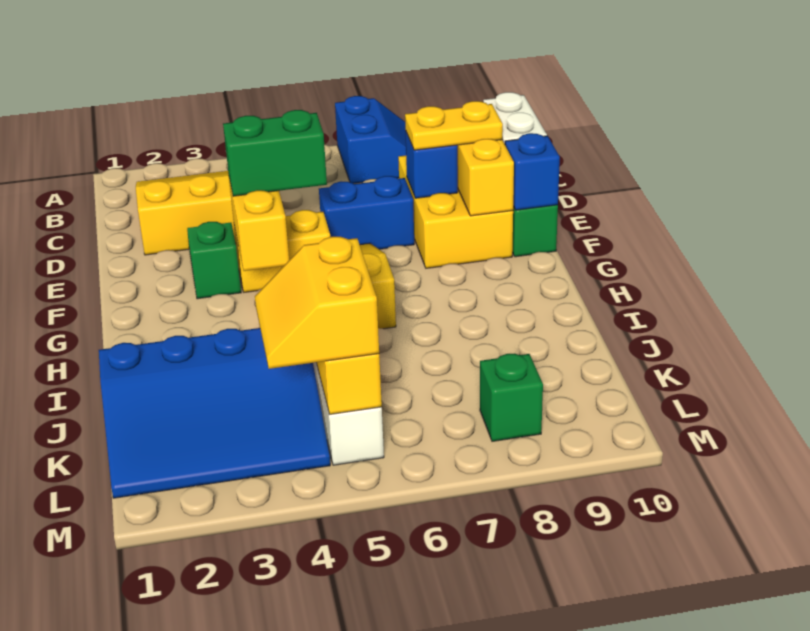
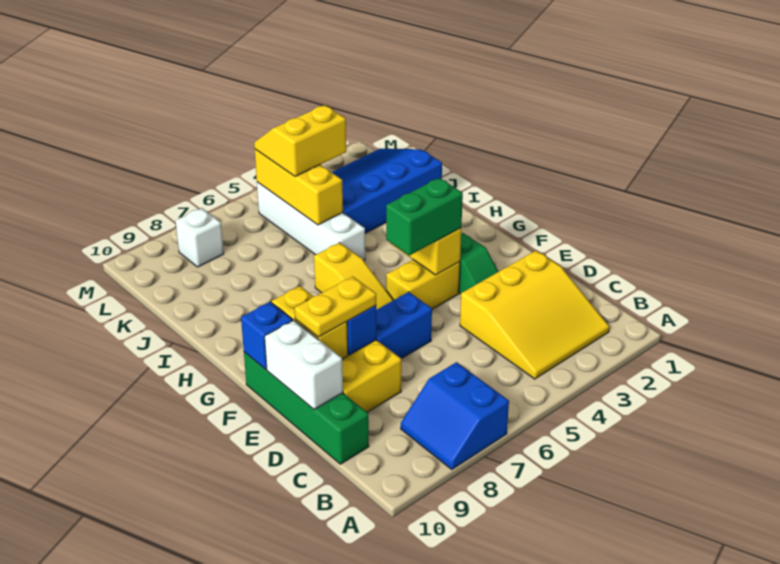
yellow slope K4:L5 level 3 top 5 -> yellow slope K4:L5 level 3 top K
green brick L8 level 1 -> white brick L8 level 1

